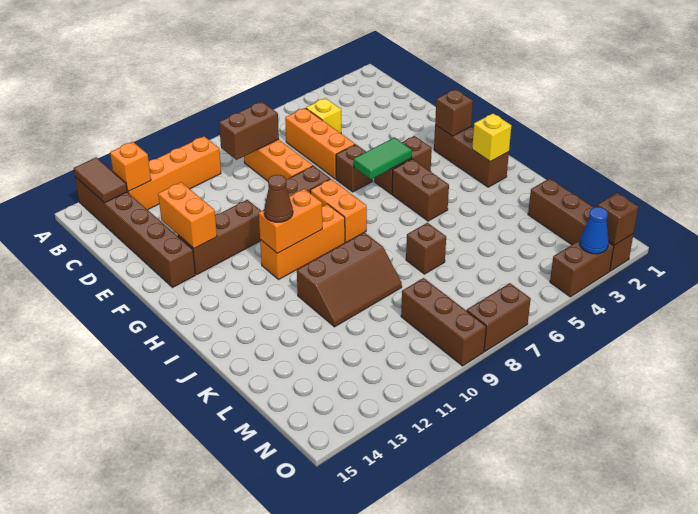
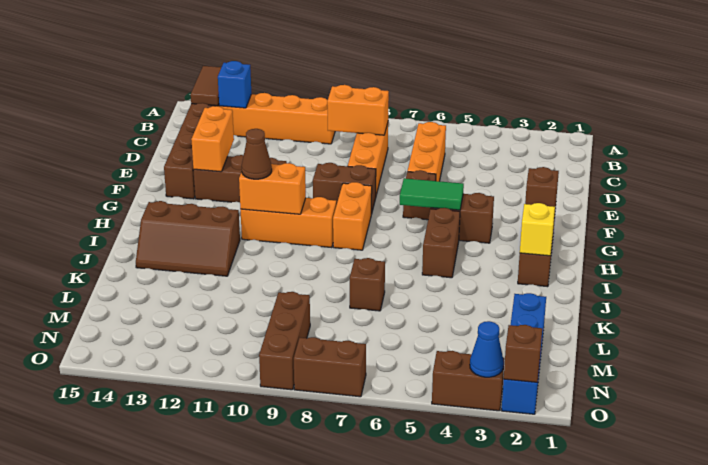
orange brick B13 level 2 -> blue brick B13 level 2
yellow brick C5 level 1 -> none
brown brick C8:C9 level 2 -> orange brick C8:C9 level 2
brown slope J9:K11 level 1 top J -> brown slope I12:J14 level 1 top I
brown brick L2:O2 level 1 -> blue brick L2:O2 level 1

